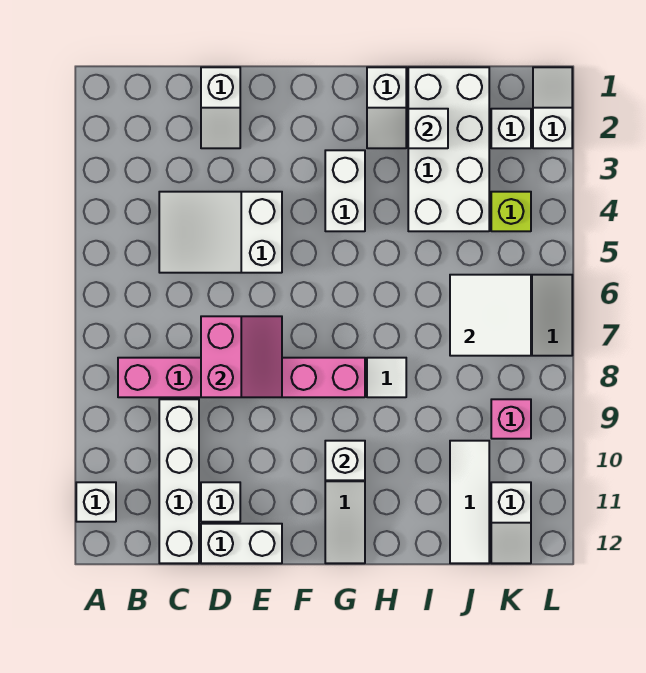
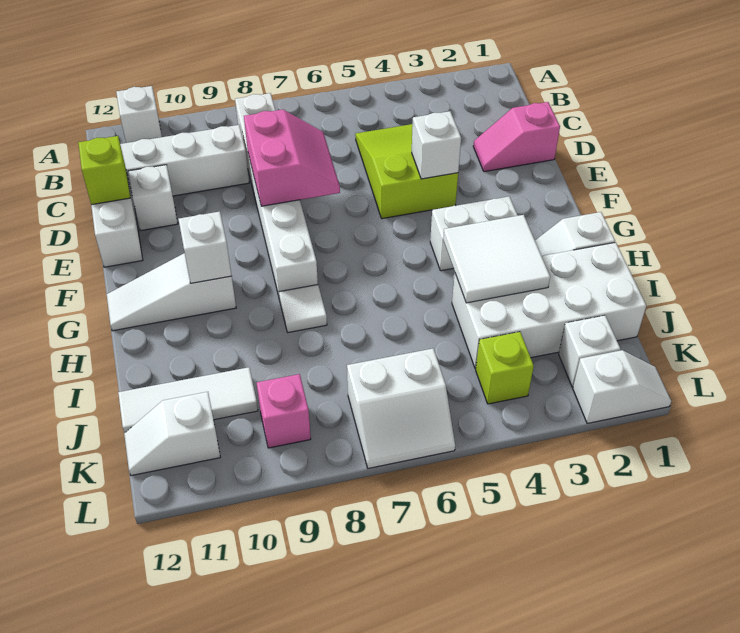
pink brick B8:G8 level 1 -> white brick B8:G8 level 1
white slope C4:E5 level 1 top E -> lime slope C4:E5 level 1 top E
white slope D1:D2 level 1 top 1 -> pink slope D1:D2 level 1 top 1
pink slope D7:E8 level 2 top D -> pink slope D7:E8 level 2 top 8
none -> lime brick D12 level 2
white brick I2 level 2 -> white brick E4 level 2
white tile J6:K7 level 2 -> white tile H3:I4 level 2

